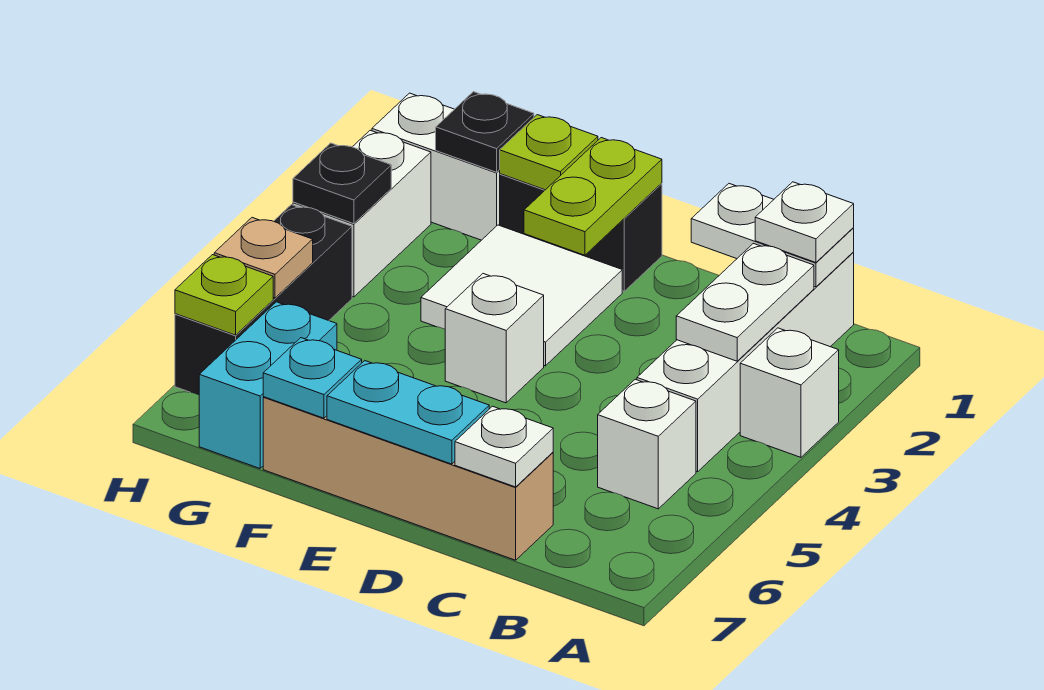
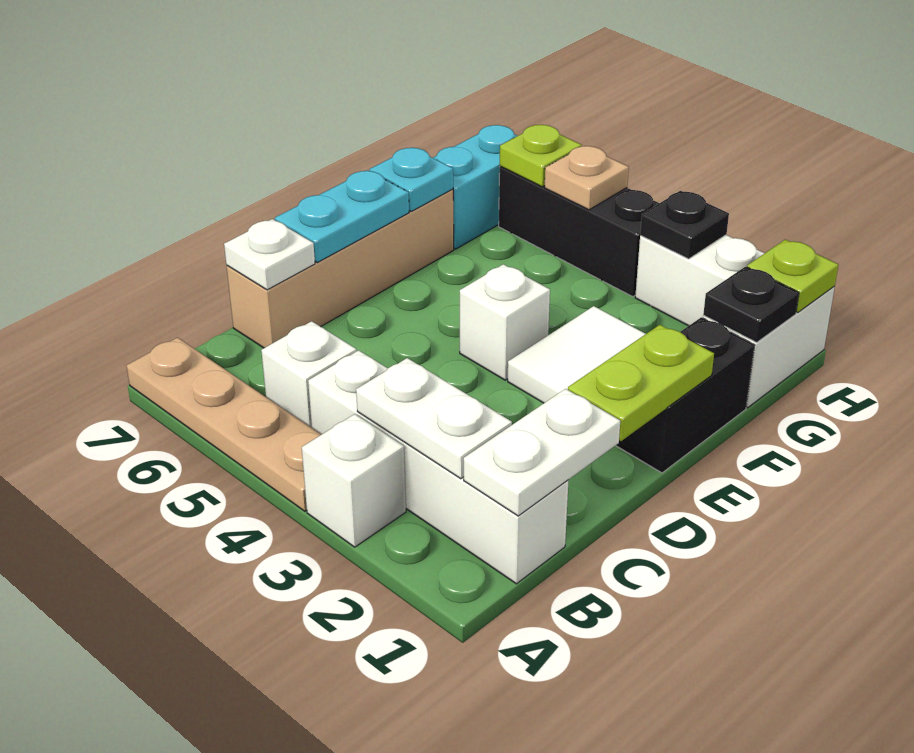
none -> tan plate A4:A7 level 1
white plate B1 level 3 -> none
lime plate E1:E2 level 2 -> lime plate D1:E1 level 2
lime plate F1 level 2 -> lime plate H1 level 2
cyan brick G6:G7 level 1 -> cyan brick G7:H7 level 1

